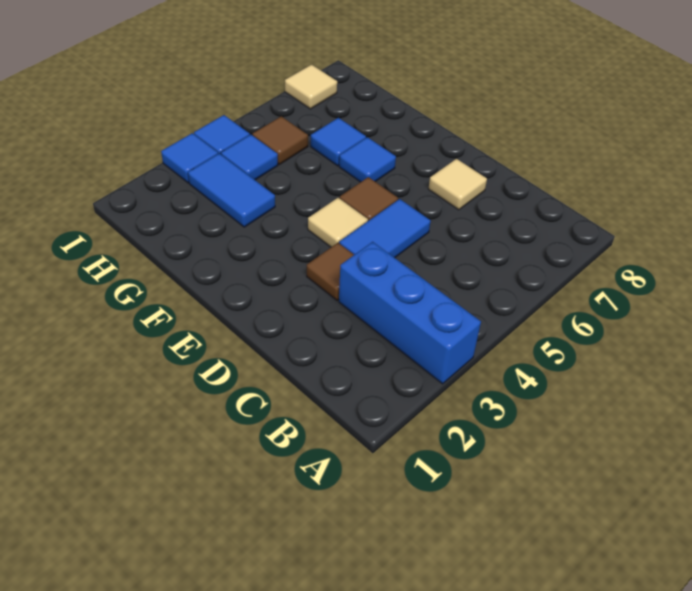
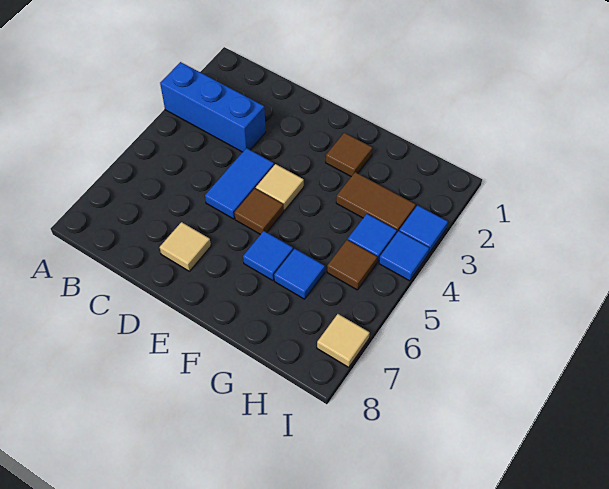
brown tile D3 level 1 -> brown tile F2 level 1
blue tile G3:H3 level 1 -> brown tile G3:H3 level 1

